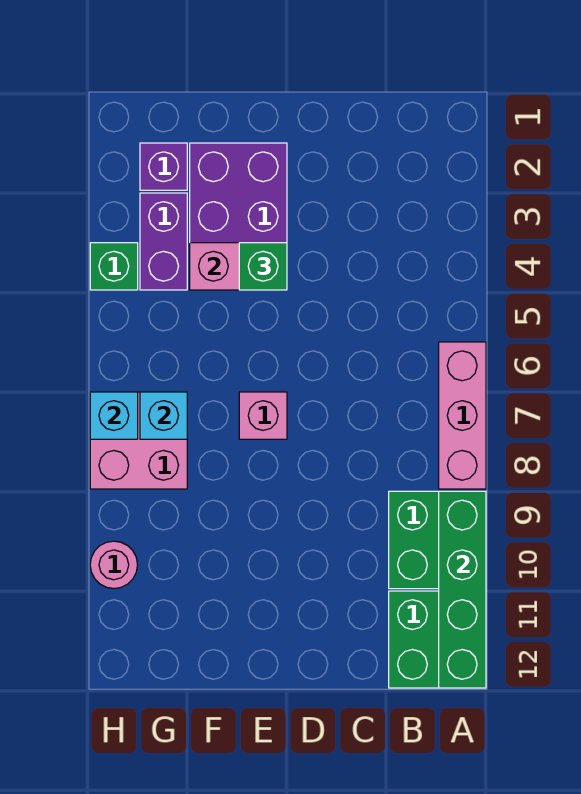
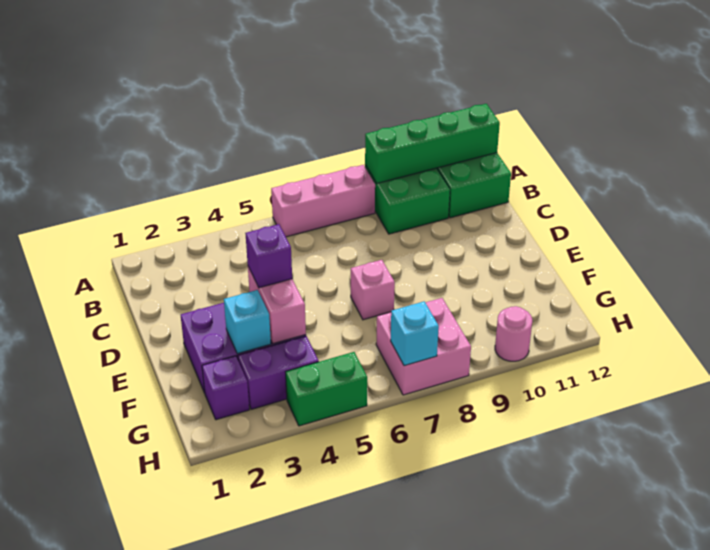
green brick E4 level 3 -> purple brick E4 level 3
cyan brick G7 level 2 -> cyan brick F3 level 2
green brick H4 level 1 -> green brick H4:H5 level 1

